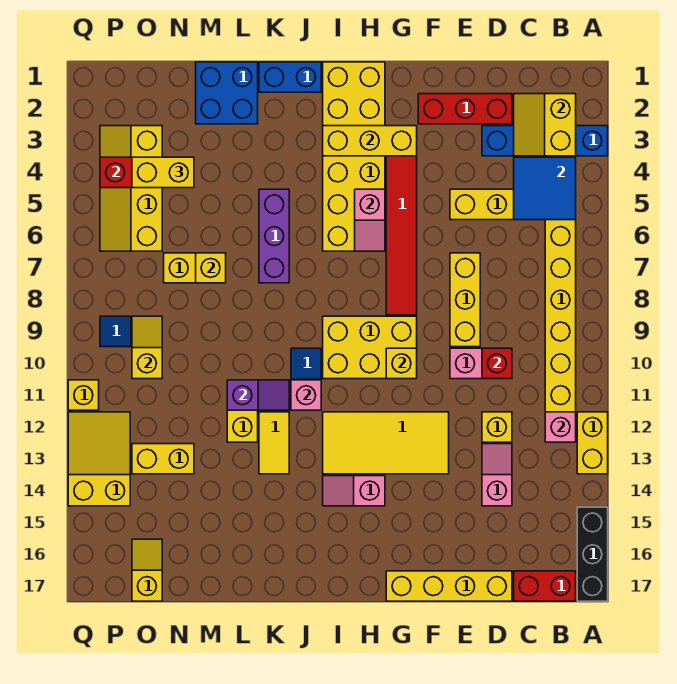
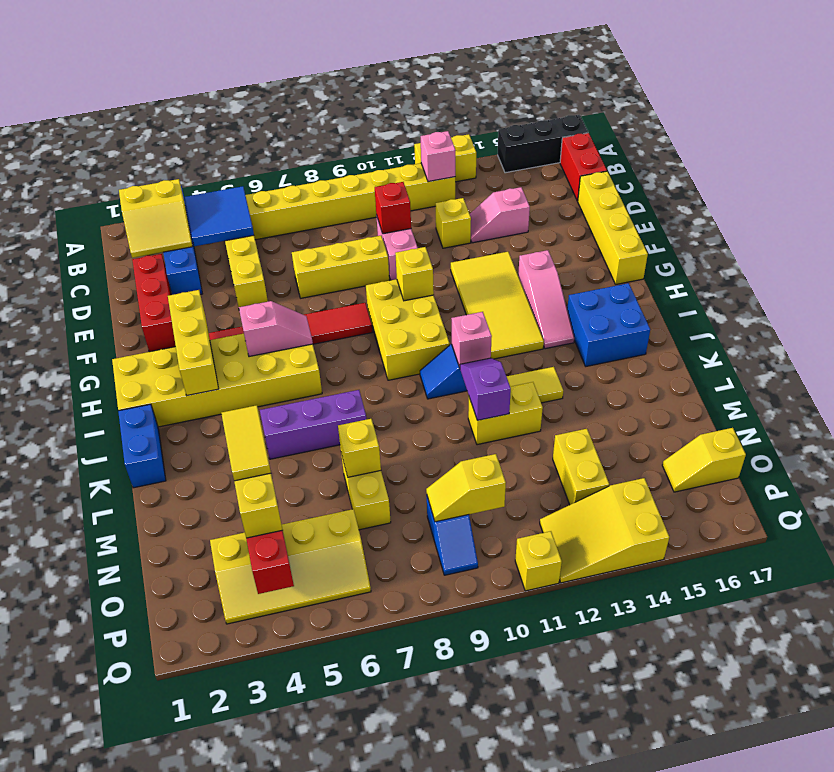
pink slope H14:I14 level 1 top H -> pink slope G14:I14 level 1 top G
blue brick L1:M2 level 1 -> blue brick I15:J16 level 1
none -> yellow tile M4:N4 level 4

